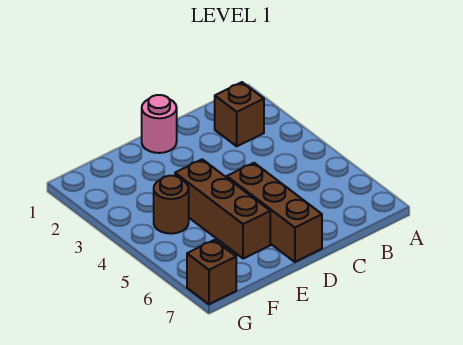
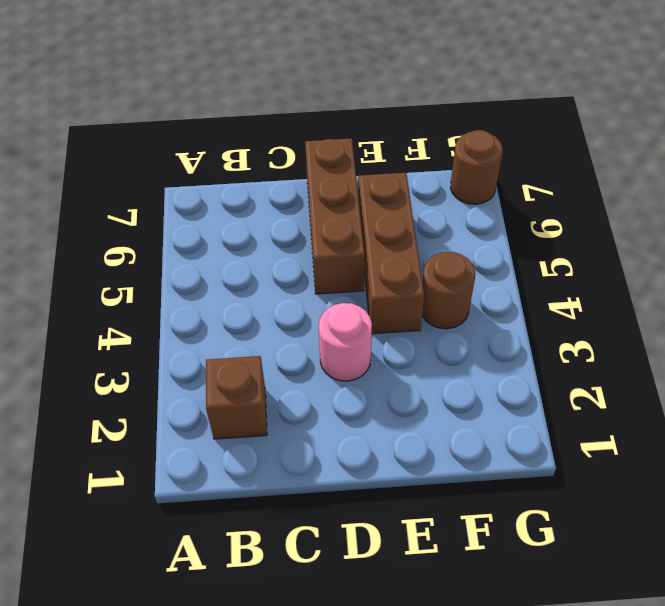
pink round brick D1 level 1 -> pink round brick D3 level 1
brown brick G7 level 1 -> brown round brick G7 level 1

